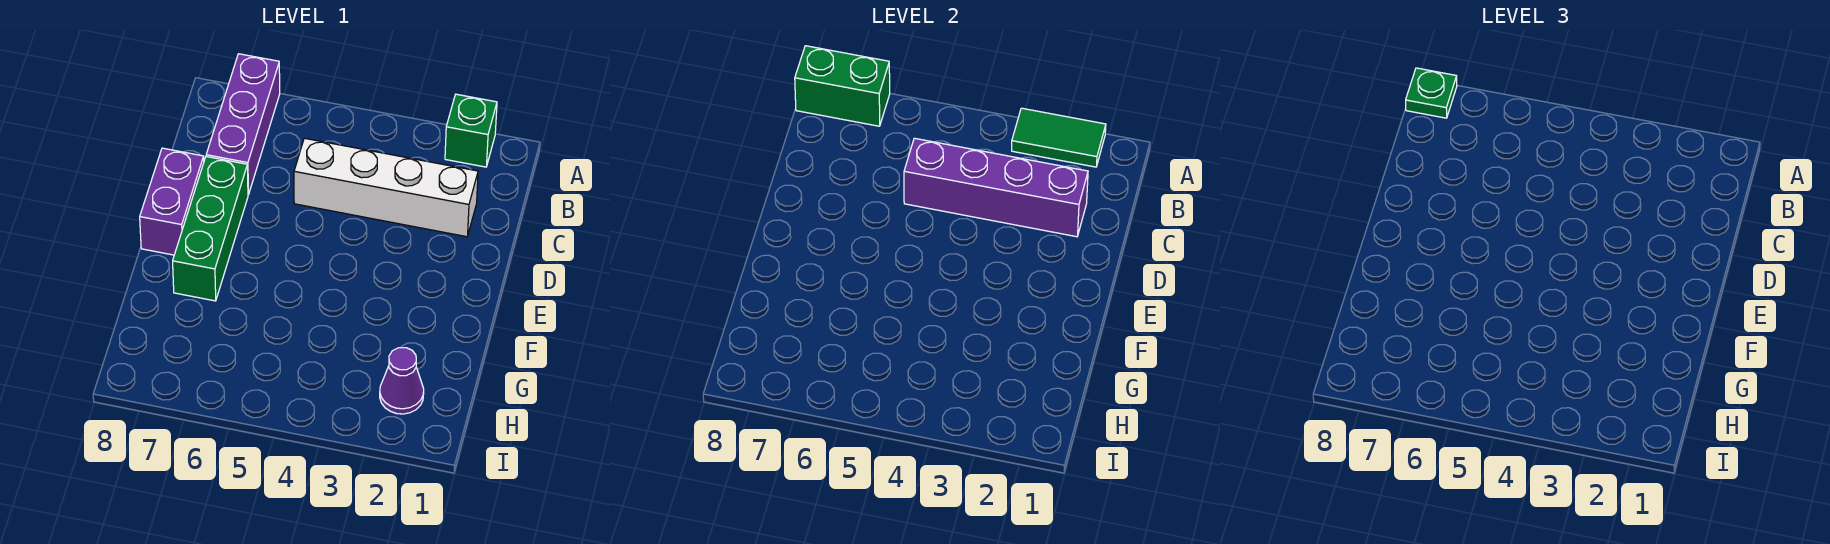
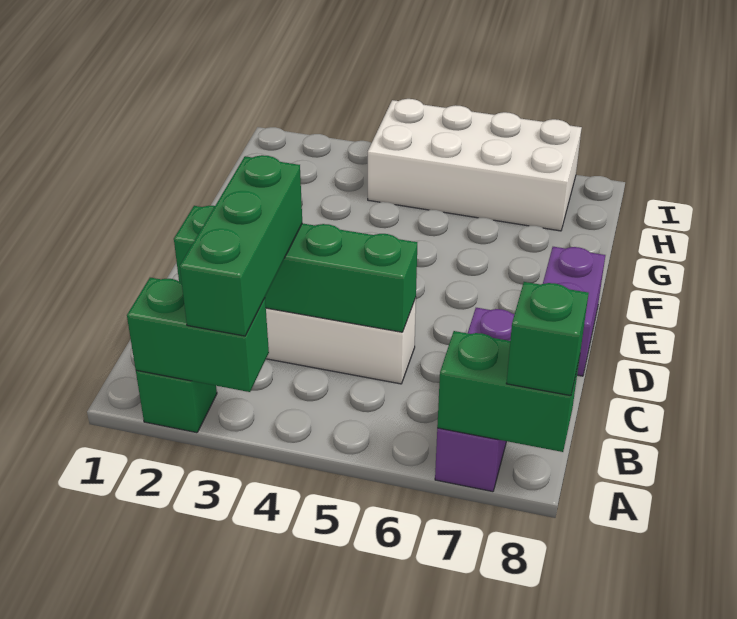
green tile A2:A3 level 2 -> green brick A2:A3 level 2
green plate A8 level 3 -> green brick A8 level 3
purple brick C2:C5 level 2 -> green brick C2:C5 level 2
green brick D7:F7 level 1 -> green brick A3:C3 level 3
purple cone H2 level 1 -> none
none -> white brick H4:I7 level 1

